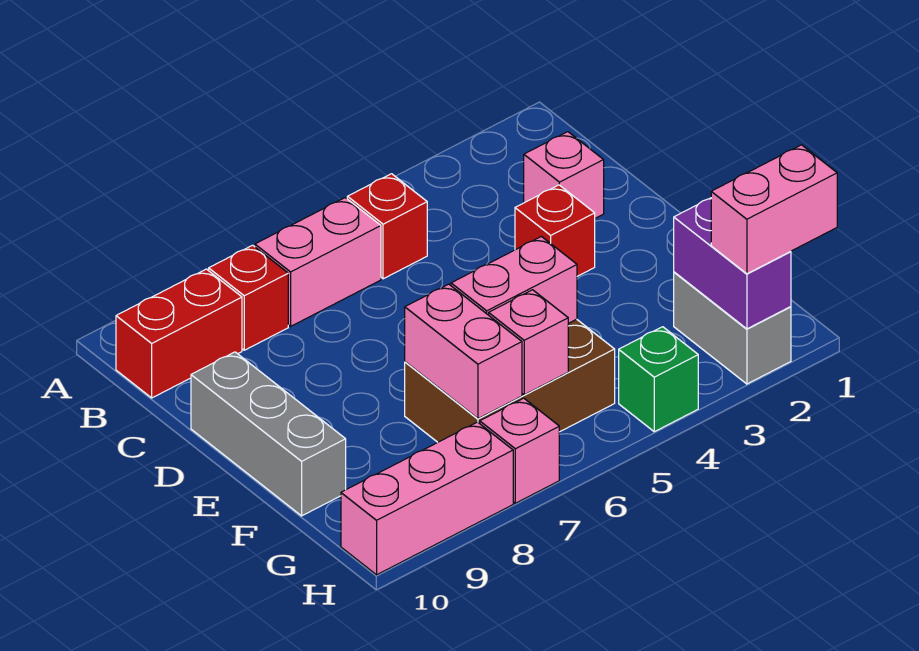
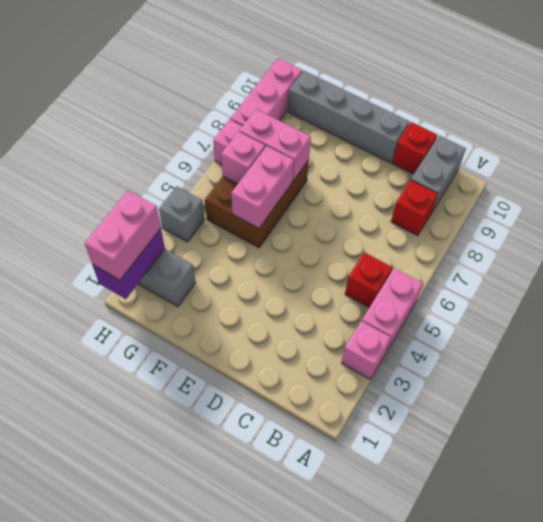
pink brick B6:B7 level 1 -> pink brick A4:A5 level 1
red brick B9:B10 level 1 -> grey brick B9:B10 level 1
pink brick C2 level 1 -> pink brick A3 level 1
red brick D3 level 1 -> red brick C10 level 1
grey brick D10:F10 level 1 -> grey brick D10:G10 level 1
purple brick G2:H2 level 2 -> purple brick H1:H2 level 2
green brick H4 level 1 -> grey brick H4 level 1

